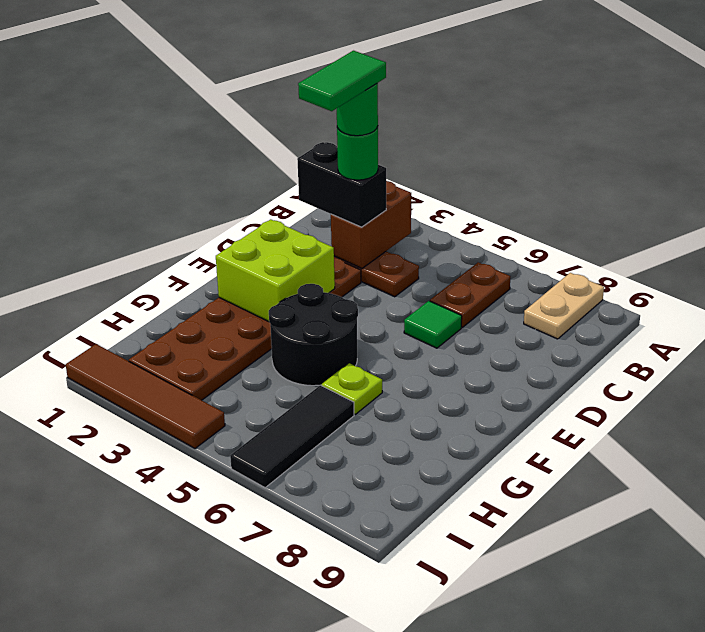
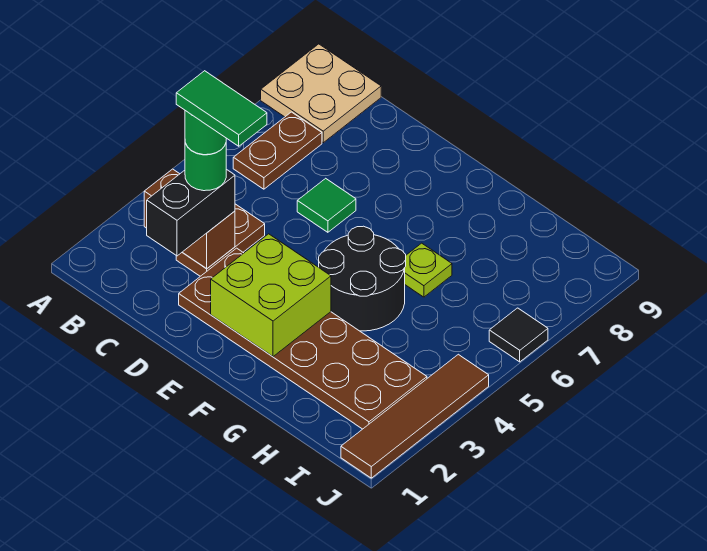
tan plate A8:B8 level 1 -> tan plate A8:B9 level 1
brown plate B6:C6 level 1 -> brown plate B6:B7 level 1
black tile H6:J6 level 1 -> black tile J6 level 1

